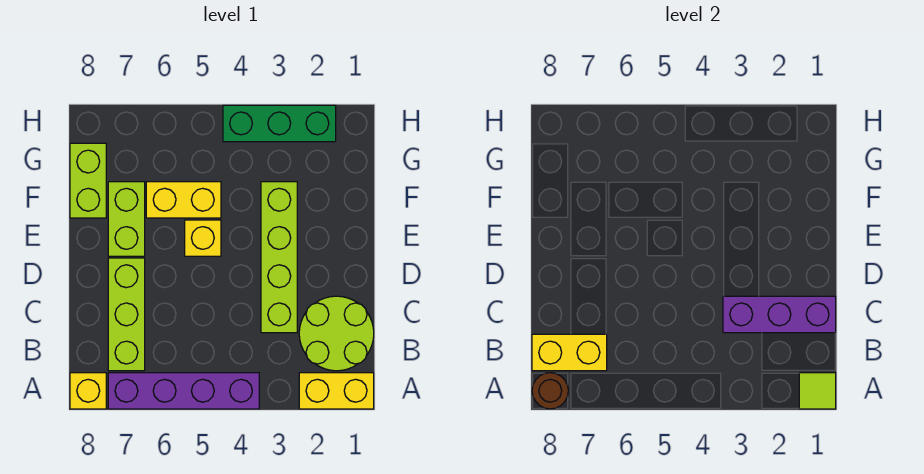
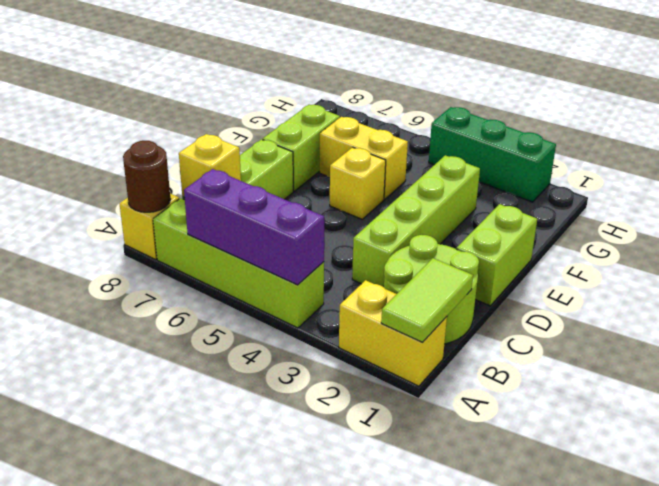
lime tile A1 level 2 -> lime tile A1:B1 level 2
purple brick A4:A7 level 1 -> lime brick A4:A7 level 1
yellow brick B7:B8 level 2 -> yellow brick B7 level 2
purple brick C1:C3 level 2 -> purple brick A4:A6 level 2
lime brick F8:G8 level 1 -> lime brick D1:E1 level 1

